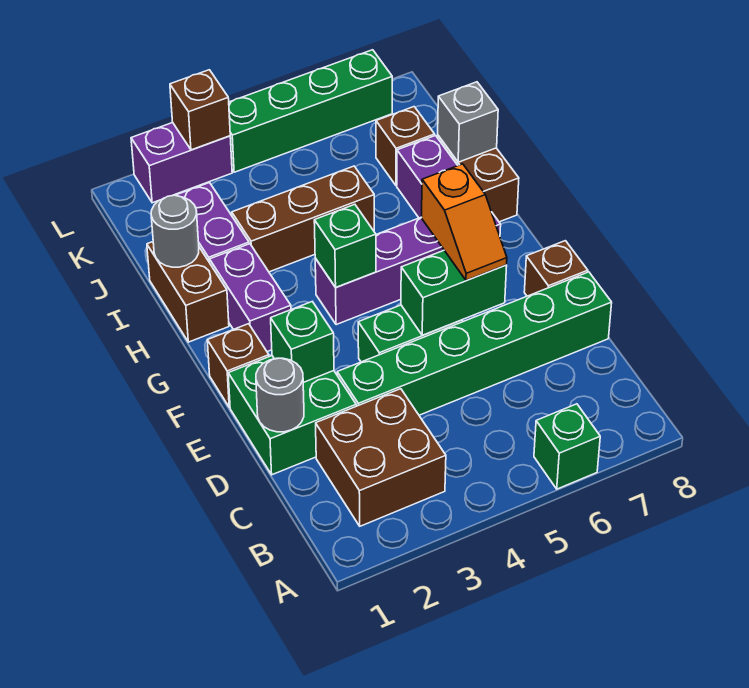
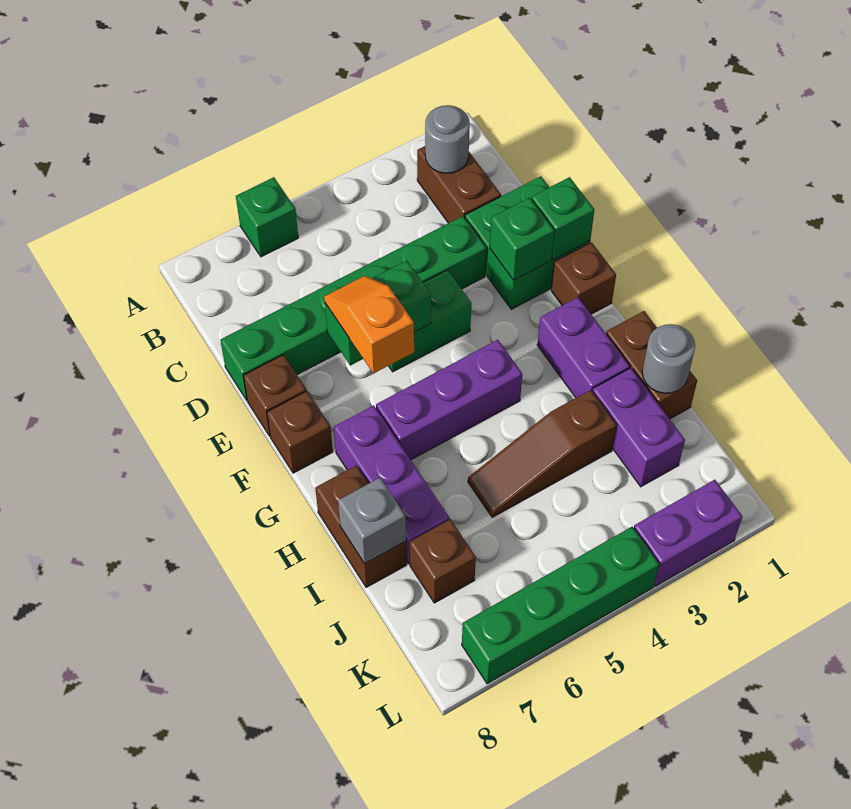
brown brick B2:C3 level 1 -> brown brick B2:C2 level 1
grey round brick D1 level 2 -> grey round brick B2 level 2
green brick G4 level 2 -> green brick E1 level 2
brown brick I3:I5 level 1 -> brown slope I3:I5 level 1 top 3
brown brick L3 level 2 -> brown brick F8 level 1

